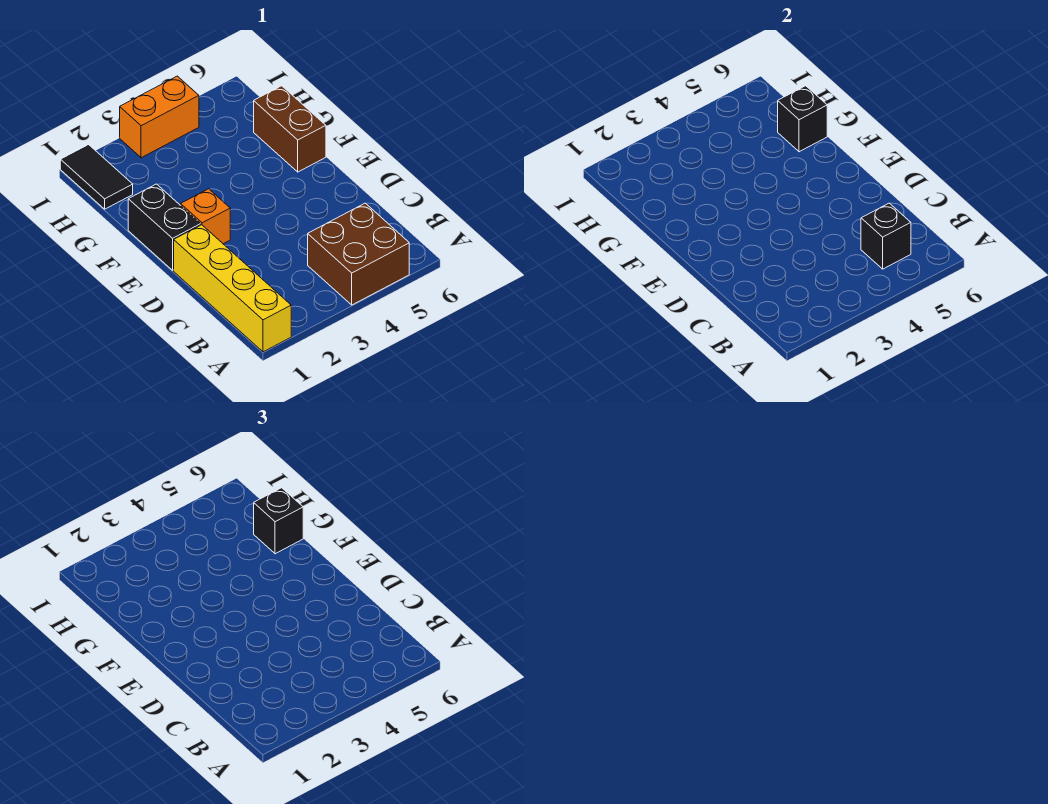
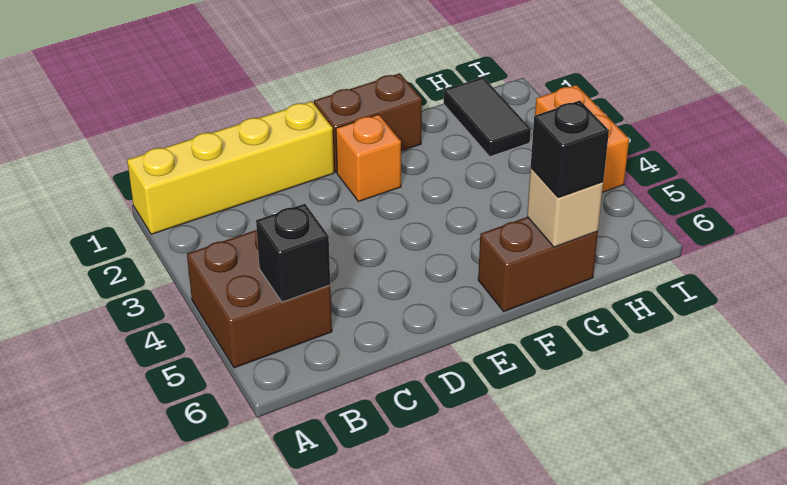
black brick E1:F1 level 1 -> brown brick E1:F1 level 1
black brick G6 level 2 -> tan brick G6 level 2
black tile H1:I1 level 1 -> black tile H1:H2 level 1

